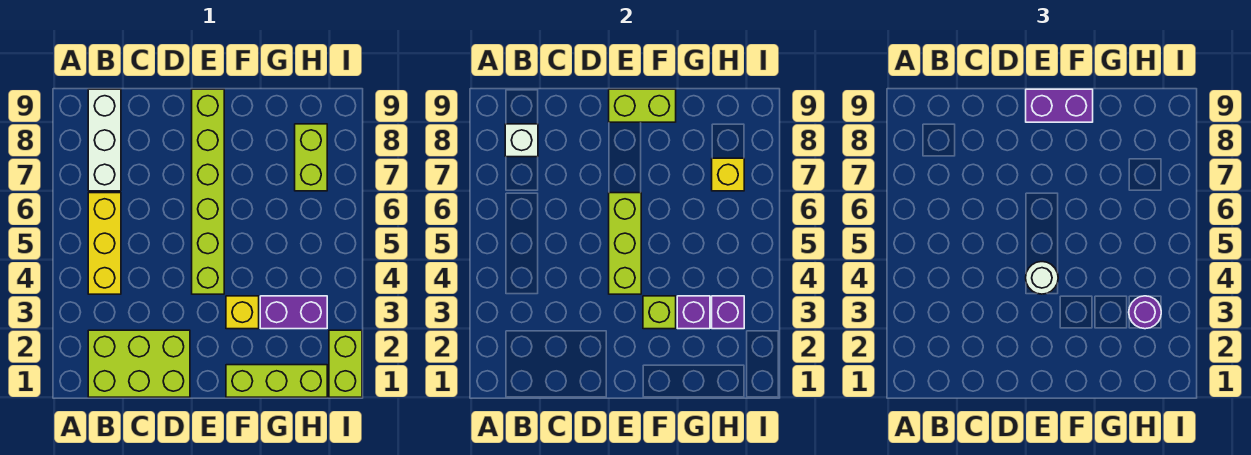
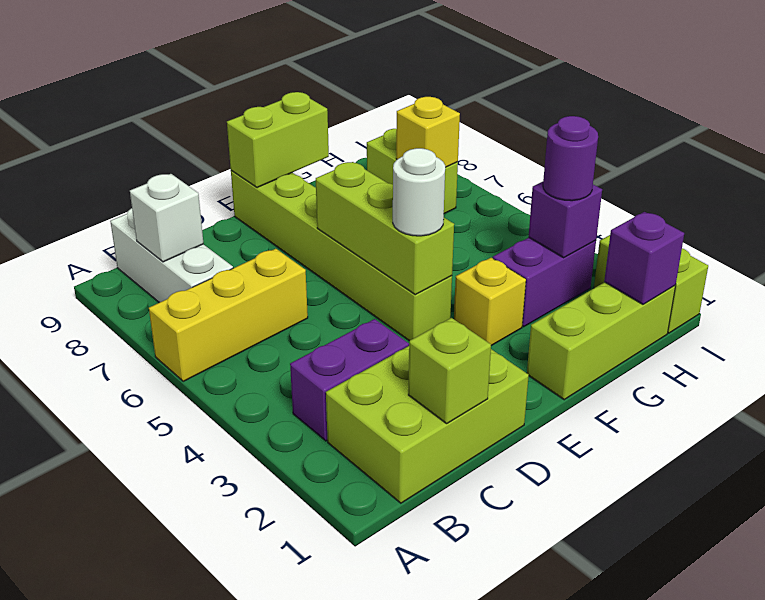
yellow brick B4:B6 level 1 -> yellow brick A6:C6 level 1
purple brick E9:F9 level 3 -> purple brick B3:C3 level 1
lime brick F3 level 2 -> lime brick C1 level 2
purple brick G3 level 2 -> purple brick H1 level 2

